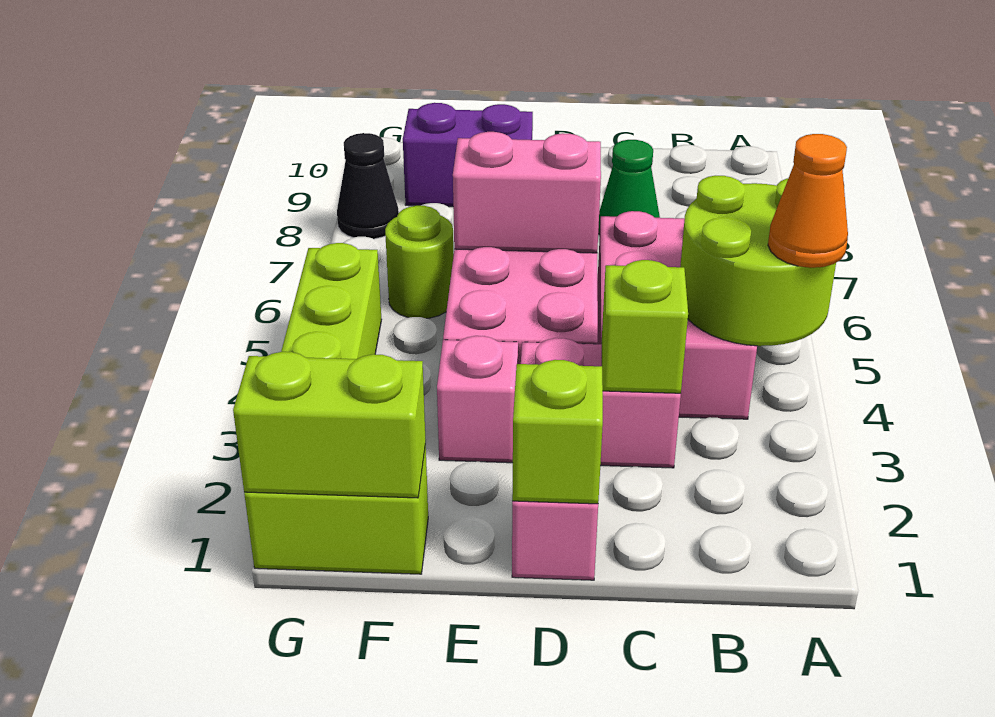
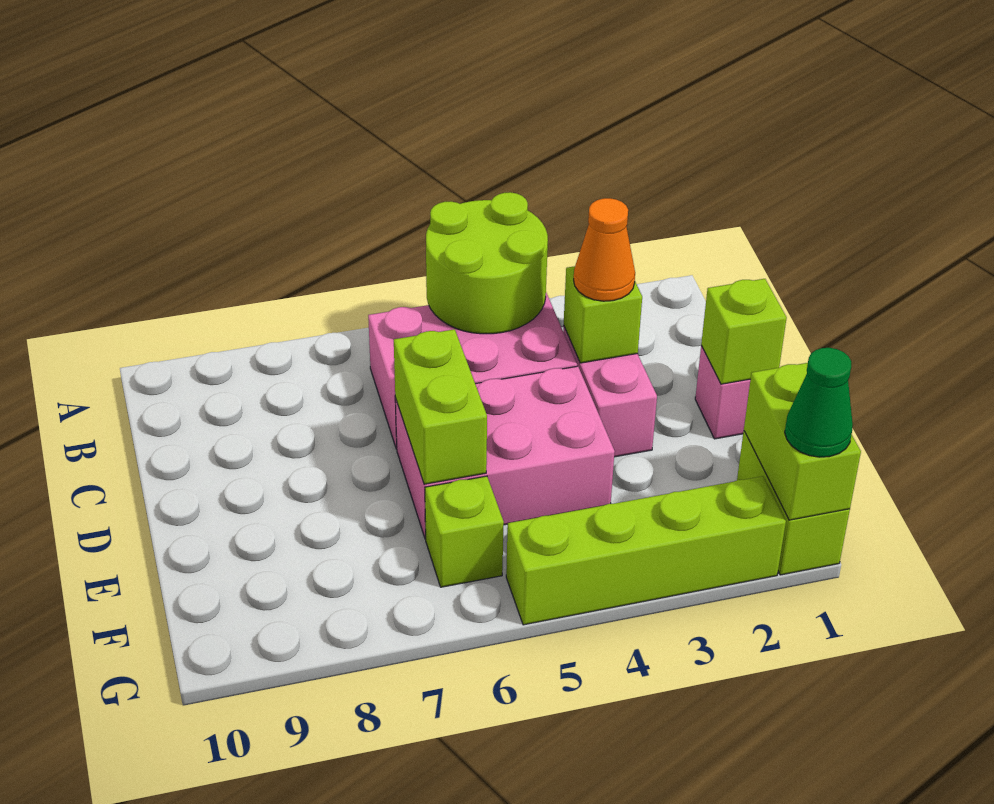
orange cone A4 level 3 -> orange cone C3 level 3
green cone C8 level 1 -> green cone G1 level 3
pink brick D6:E6 level 2 -> lime brick D6:E6 level 2
pink brick E3 level 1 -> none
purple brick E9:F9 level 1 -> none
lime round brick F6 level 1 -> lime brick F6 level 1
black cone G8 level 1 -> none

